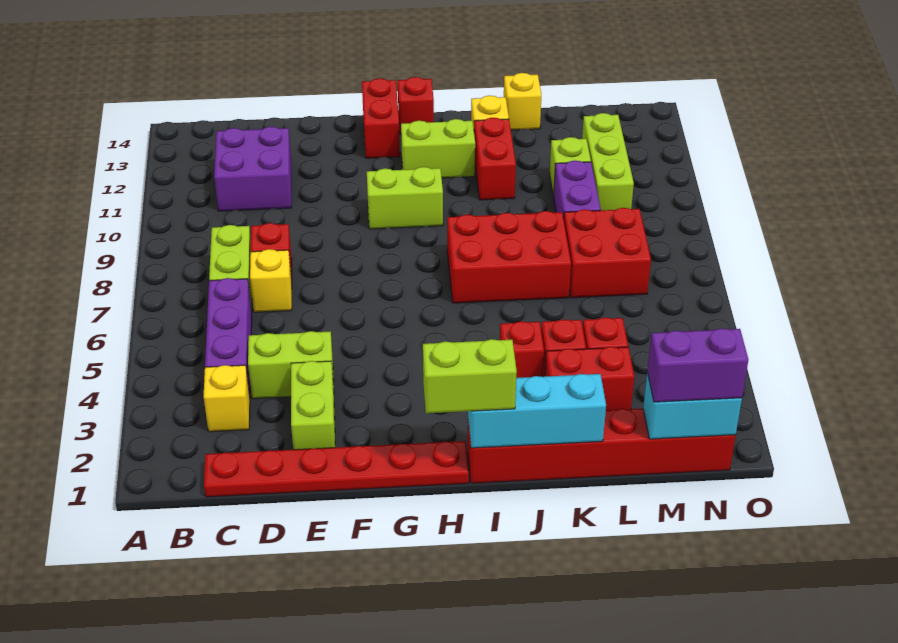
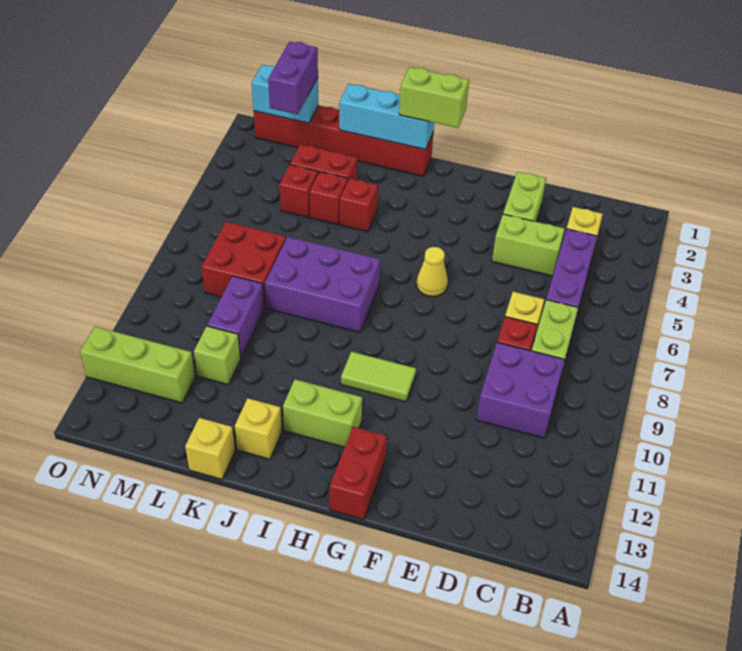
red plate C1:H1 level 1 -> none
purple brick C11:D12 level 1 -> purple brick C9:D10 level 1
none -> yellow cone G6 level 1
lime brick G10:H10 level 1 -> lime tile G10:H10 level 1
red brick H14 level 1 -> none
red brick I7:K8 level 1 -> purple brick I7:K8 level 1
red brick J11:J12 level 1 -> none
purple brick M1:N1 level 3 -> purple brick M1:M2 level 3
lime brick M10:M12 level 1 -> lime brick M12:O12 level 1

